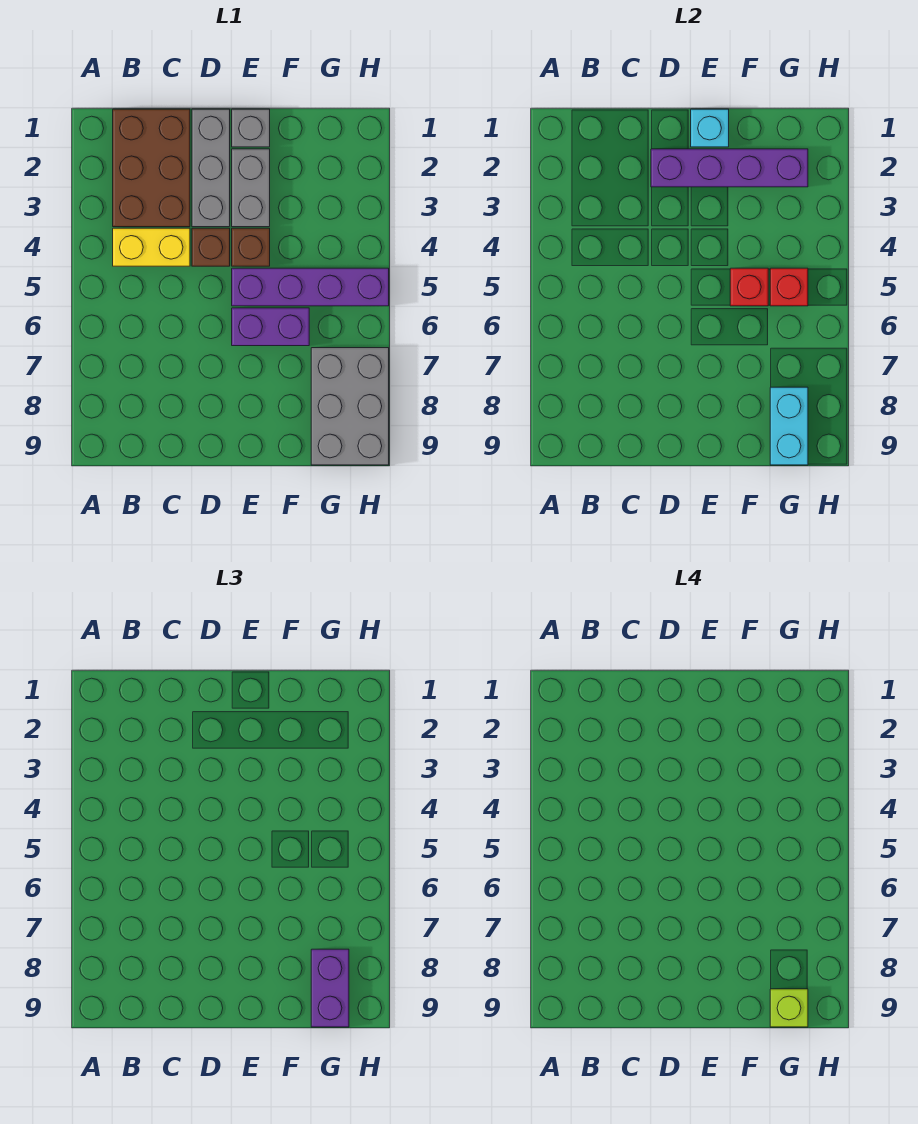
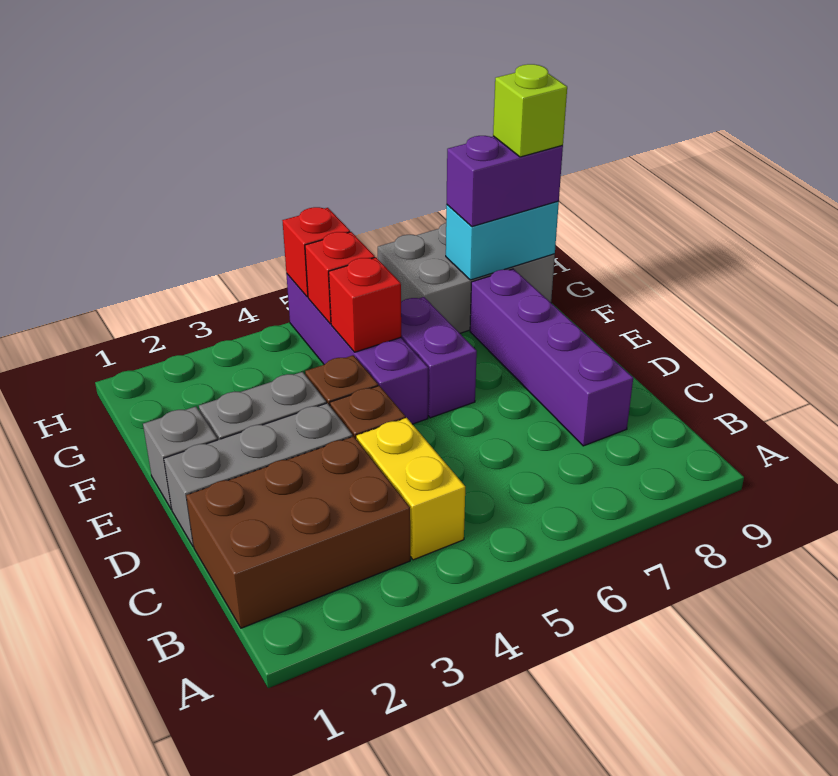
purple brick D2:G2 level 2 -> purple brick C8:F8 level 1
cyan brick E1 level 2 -> none
none -> red brick H5 level 2

